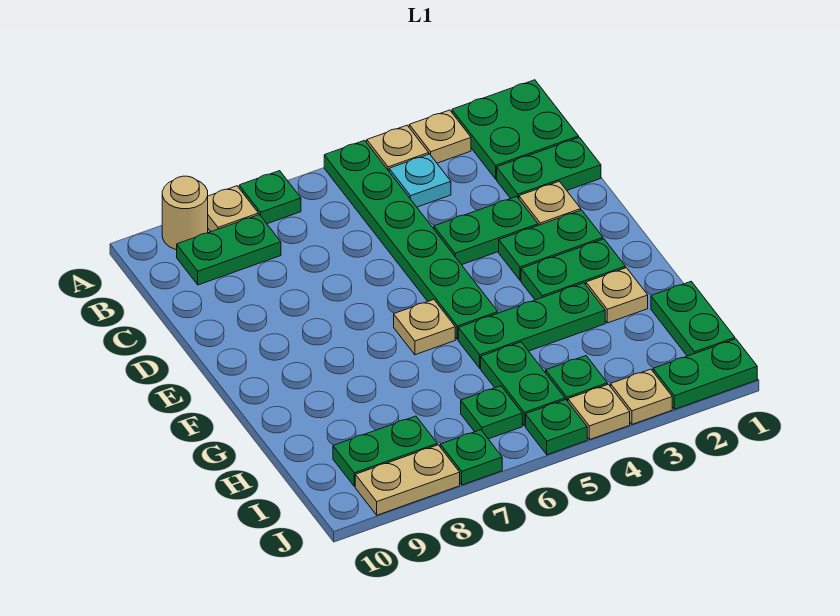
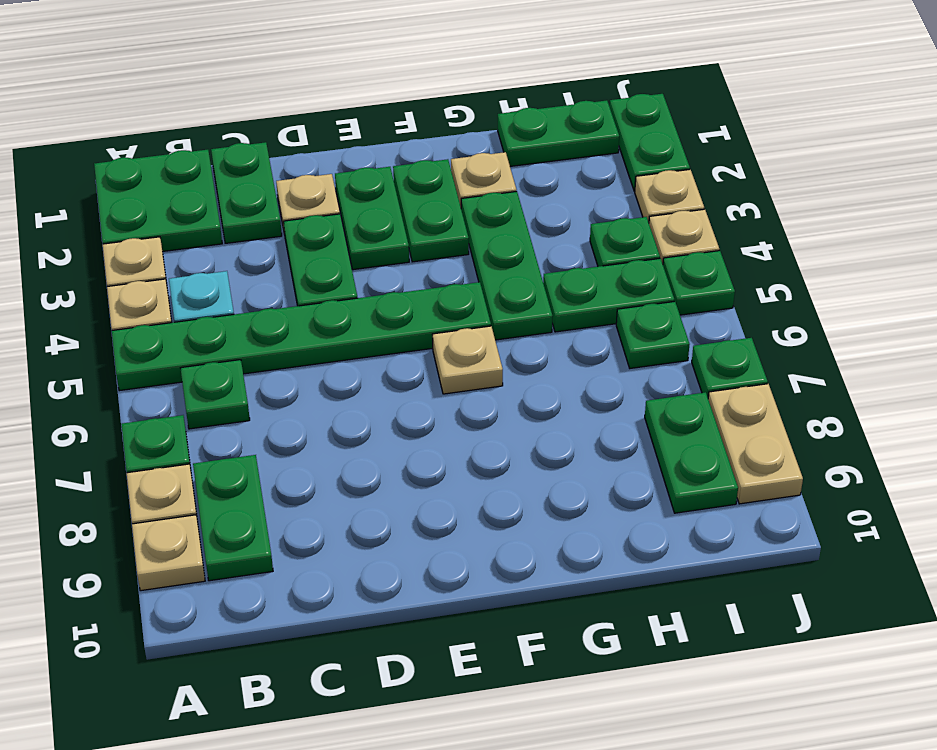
tan round brick A9 level 1 -> tan plate A9 level 1
none -> green plate B6 level 1

